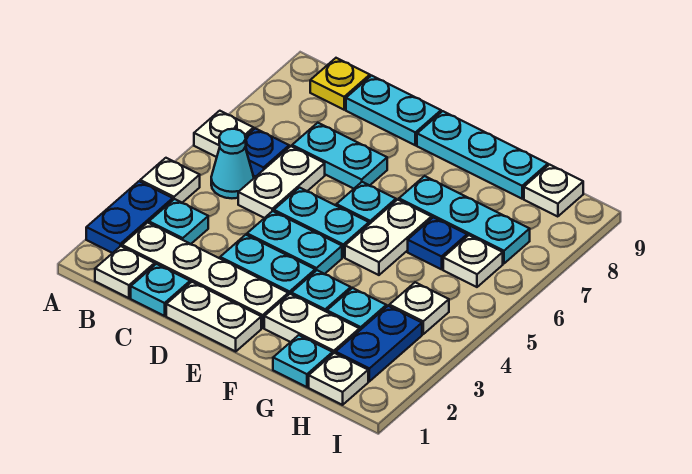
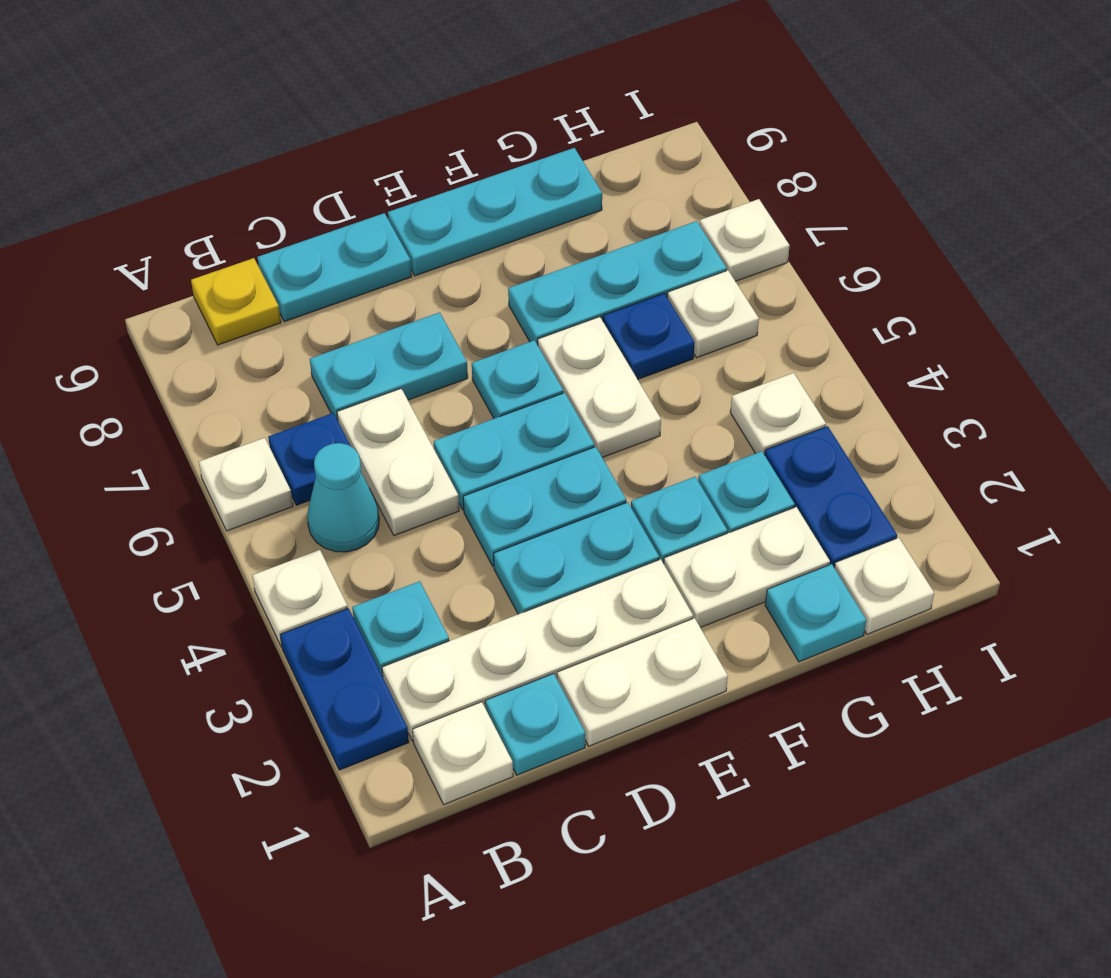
white plate H9 level 1 -> white plate I7 level 1

